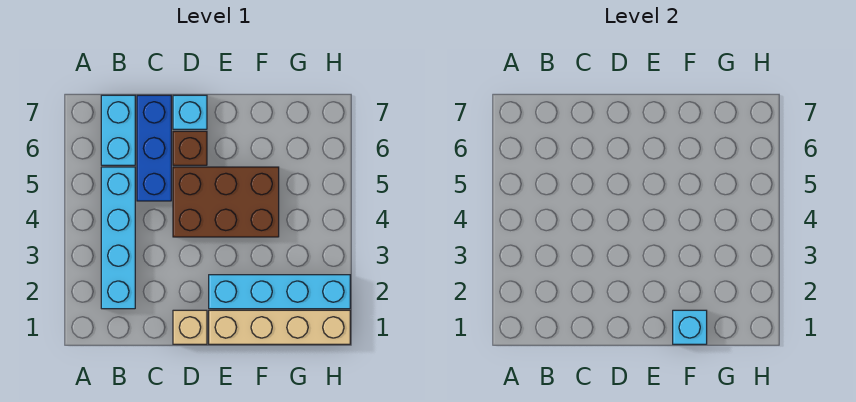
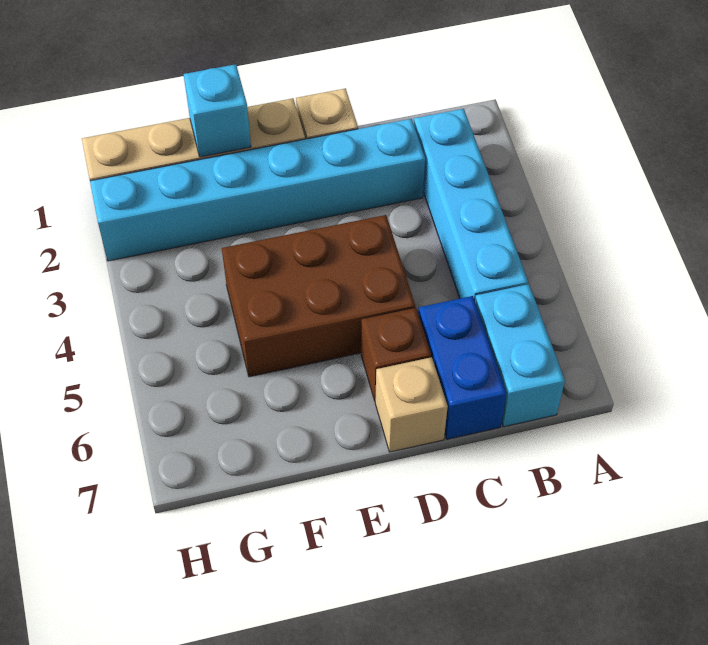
blue brick C5:C7 level 1 -> blue brick C6:C7 level 1
cyan brick D7 level 1 -> tan brick D7 level 1
cyan brick E2:H2 level 1 -> cyan brick C2:H2 level 1

